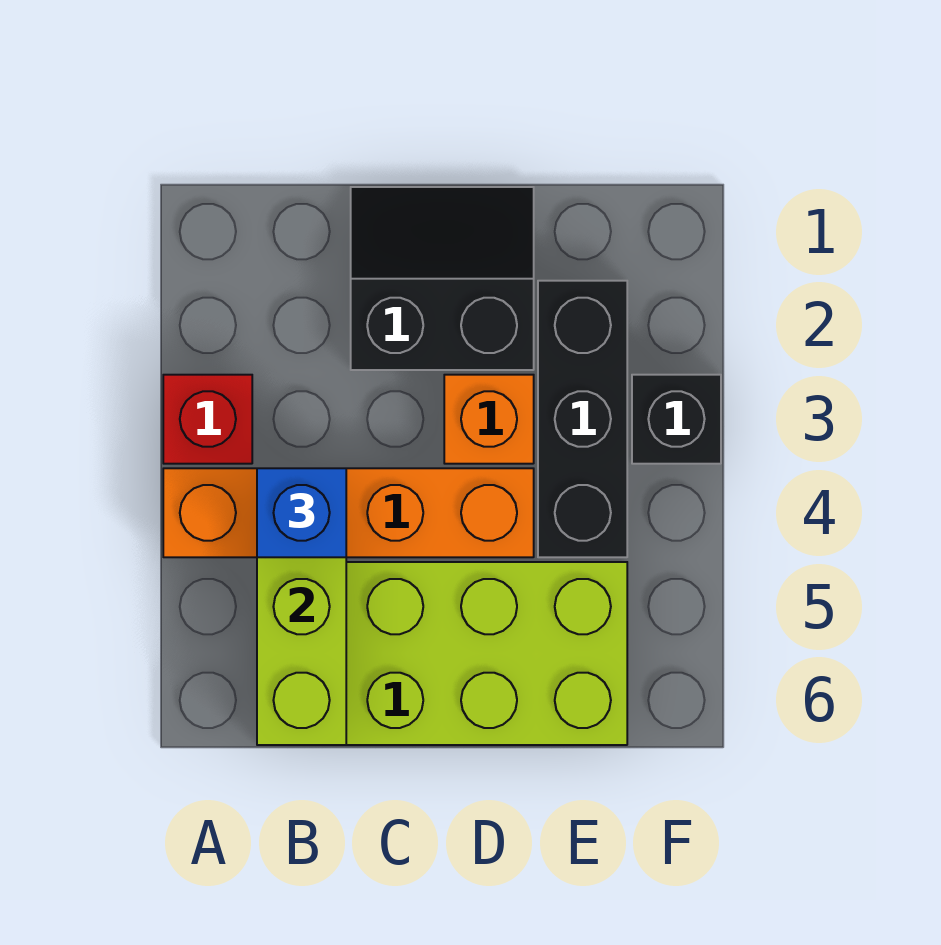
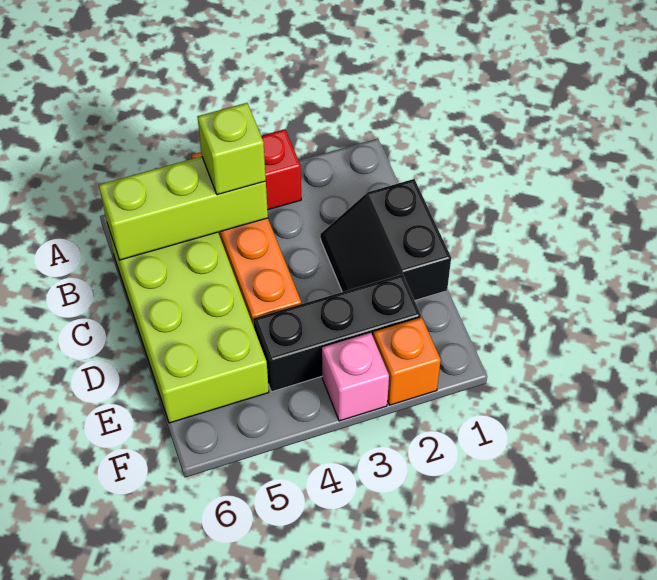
blue brick B4 level 3 -> lime brick B4 level 3
black slope C1:D2 level 1 top 2 -> black slope C1:D2 level 1 top 1
orange brick D3 level 1 -> orange brick F2 level 1
black brick F3 level 1 -> pink brick F3 level 1

